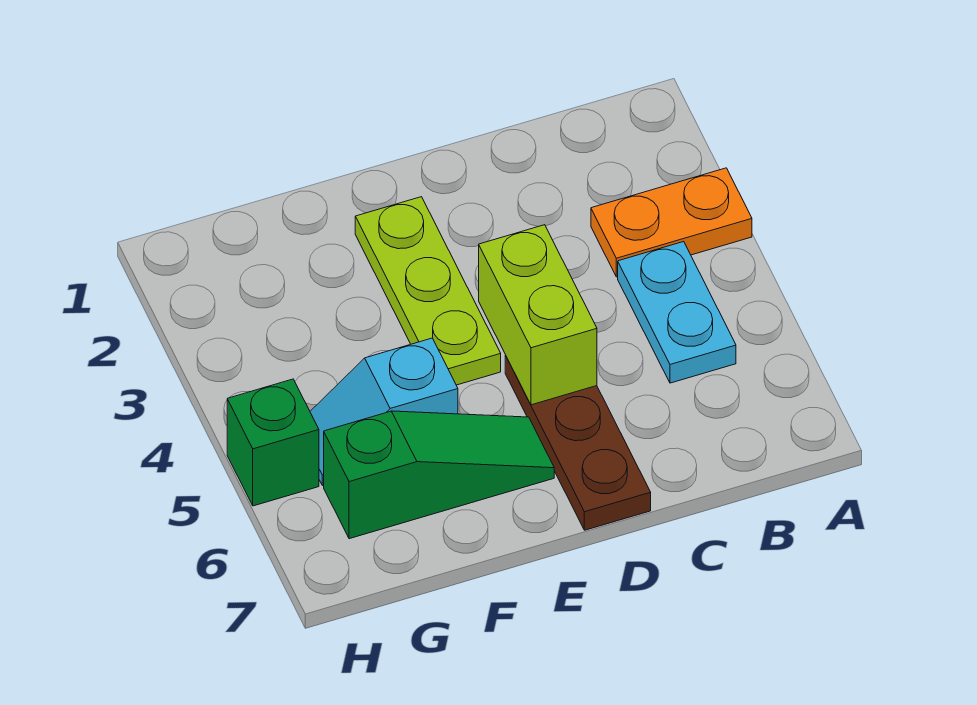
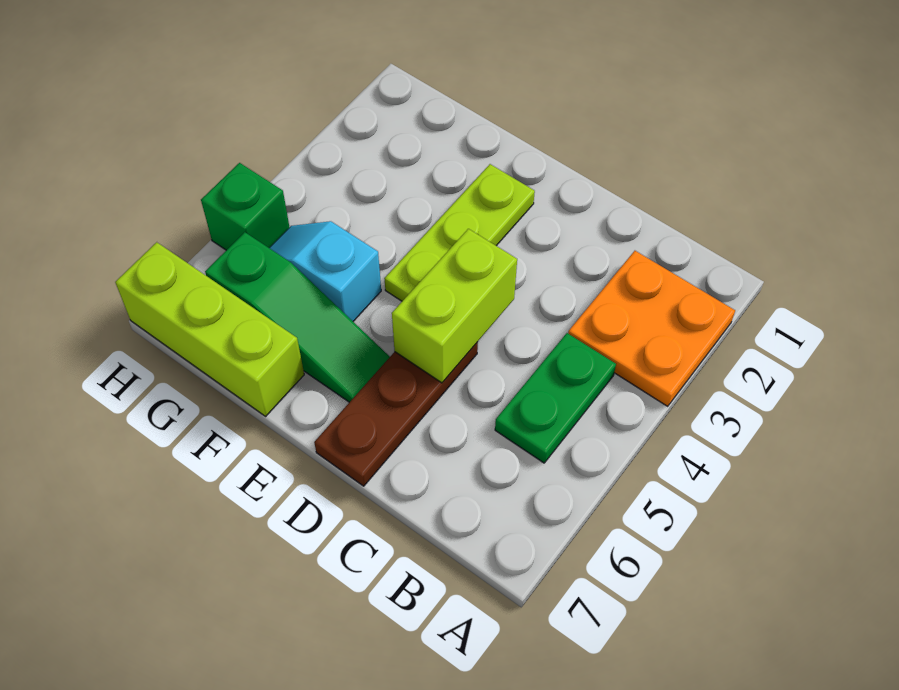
orange plate A3:B3 level 1 -> orange plate A2:B3 level 1
cyan plate B4:B5 level 1 -> green plate B4:B5 level 1
none -> lime brick F7:H7 level 1

